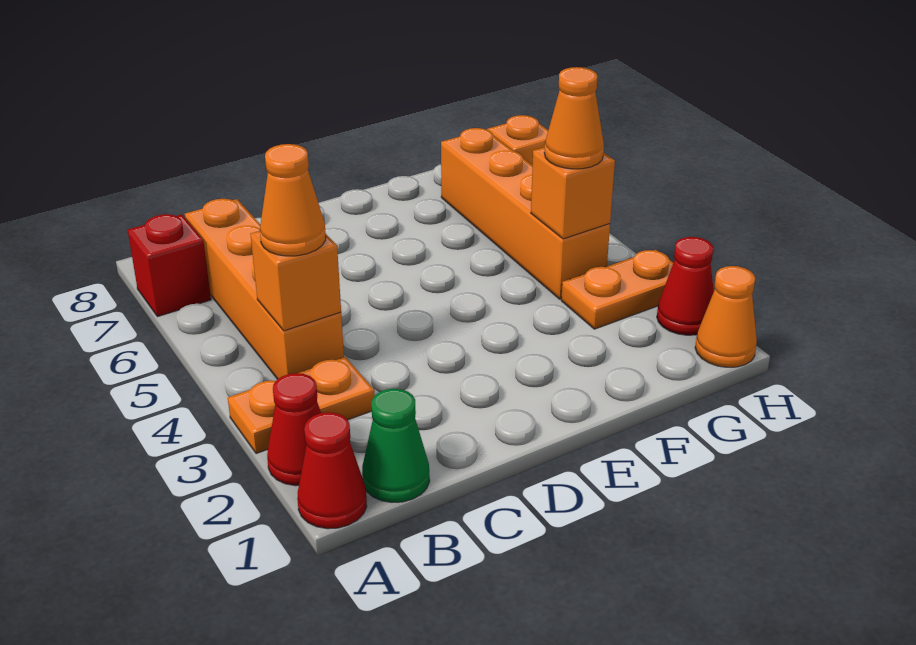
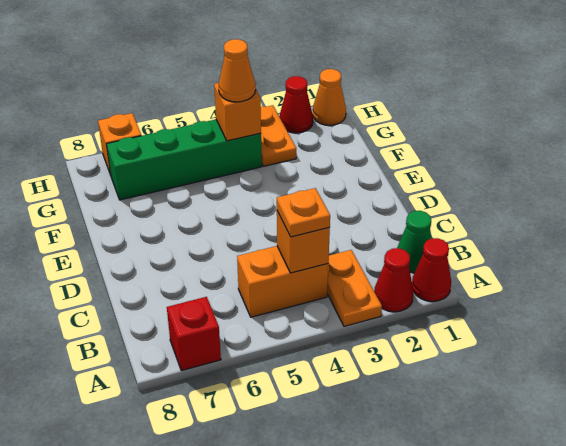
orange brick B4:B7 level 1 -> orange brick B4:B5 level 1
orange cone B4 level 3 -> orange plate B4 level 3
orange brick G4:G7 level 1 -> green brick G4:G7 level 1

